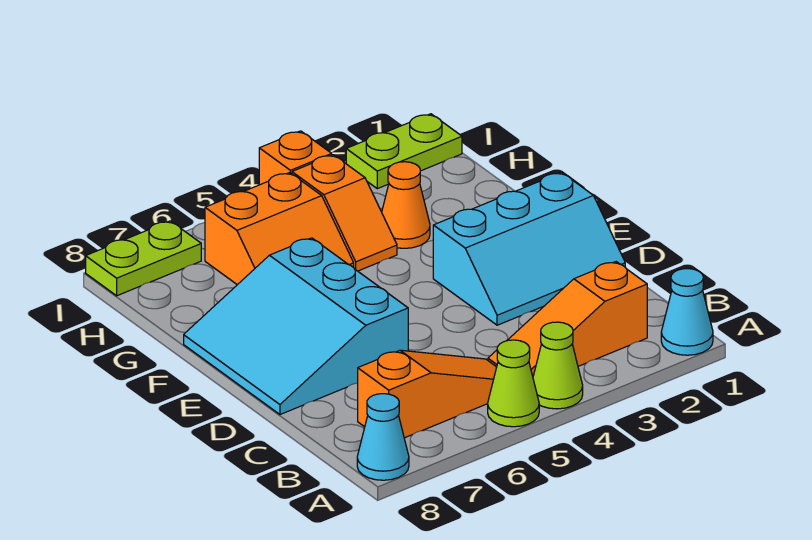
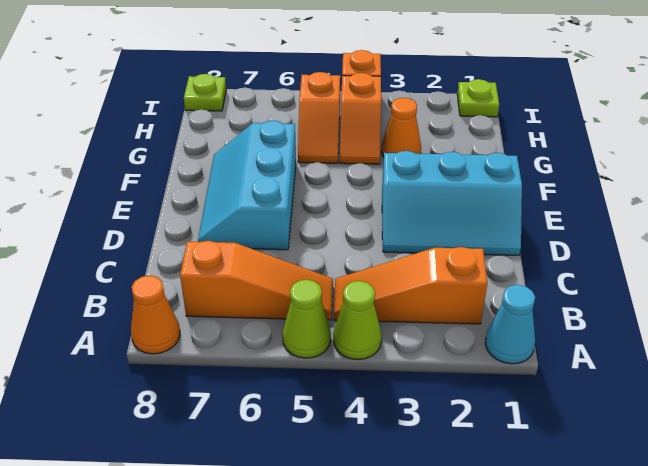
cyan cone A8 level 1 -> orange cone A8 level 1
cyan slope D6:F8 level 1 top 6 -> cyan slope D6:F7 level 1 top 6
orange slope G5:H6 level 1 top H -> orange slope G5:H5 level 1 top H
lime plate I1:I2 level 1 -> lime plate I1 level 1
lime plate I7:I8 level 1 -> lime plate I8 level 1

